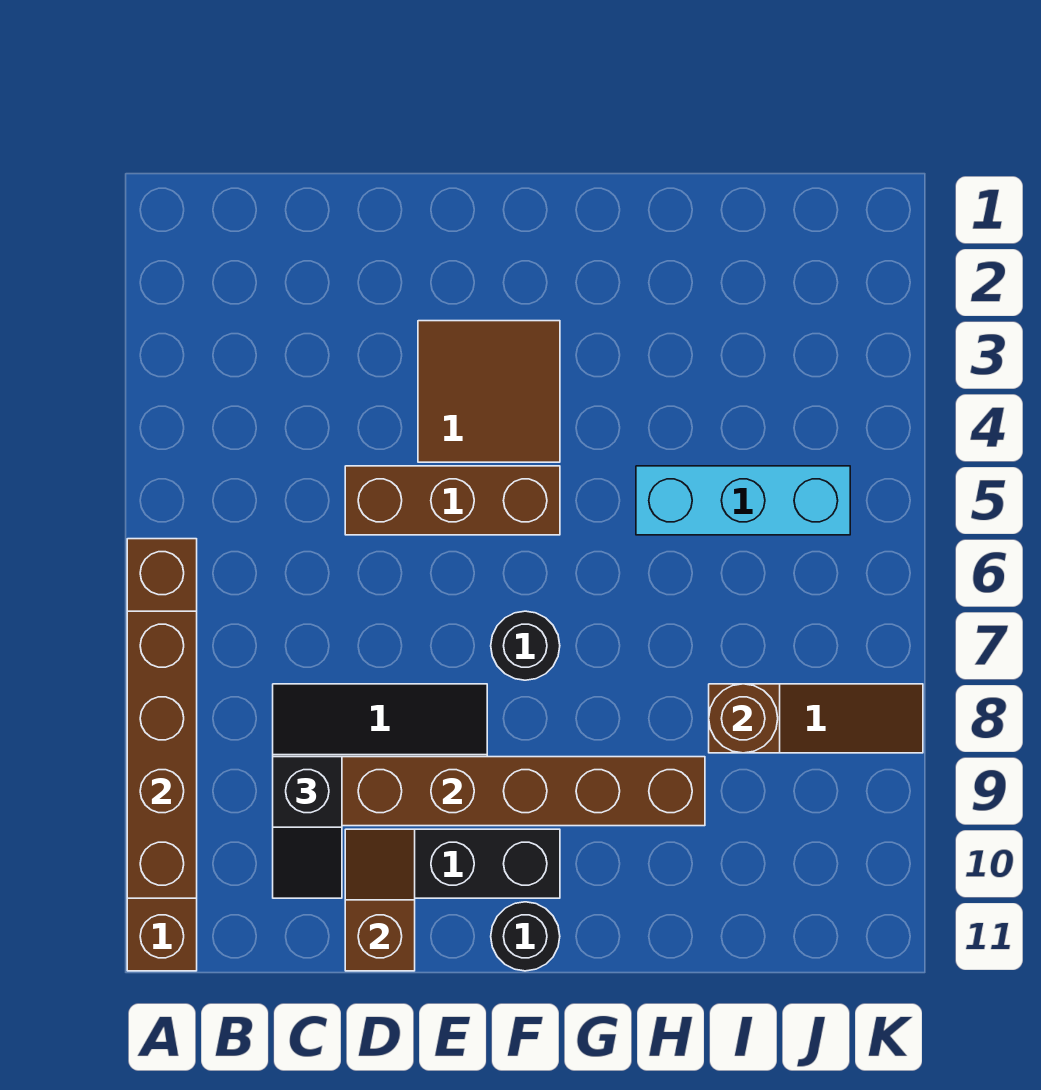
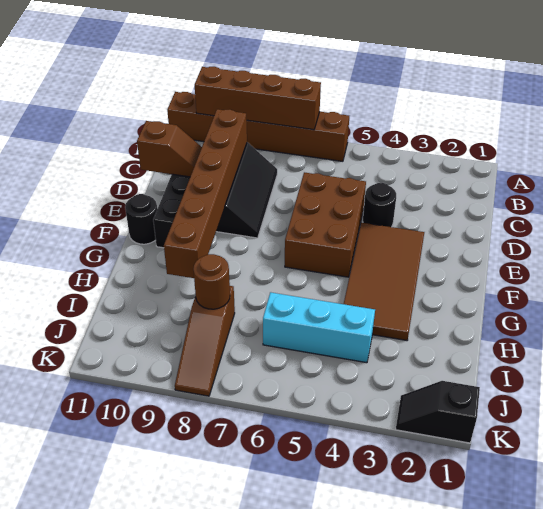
black slope C9:C10 level 3 top 9 -> black slope K1:K2 level 1 top 1
brown brick D5:F5 level 1 -> brown brick D5:F6 level 1
brown tile E3:F4 level 1 -> brown tile E3:H4 level 1
black round brick F7 level 1 -> black round brick D4 level 1
cyan brick H5:J5 level 1 -> cyan brick I4:I6 level 1

